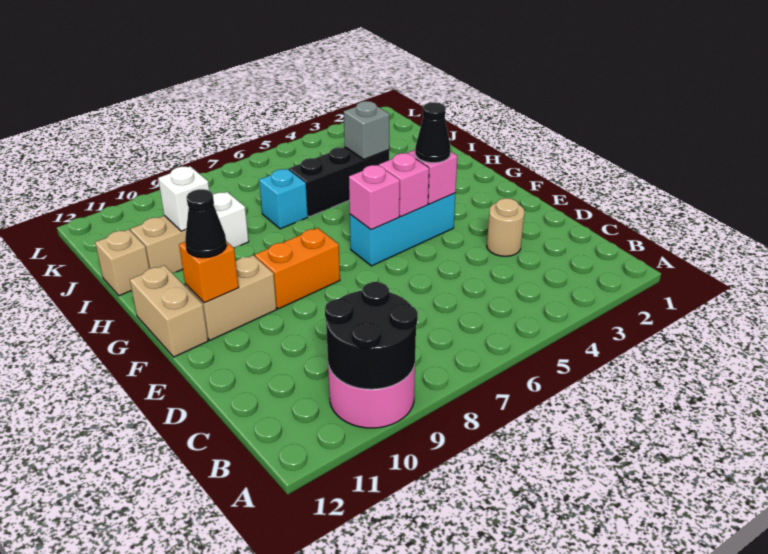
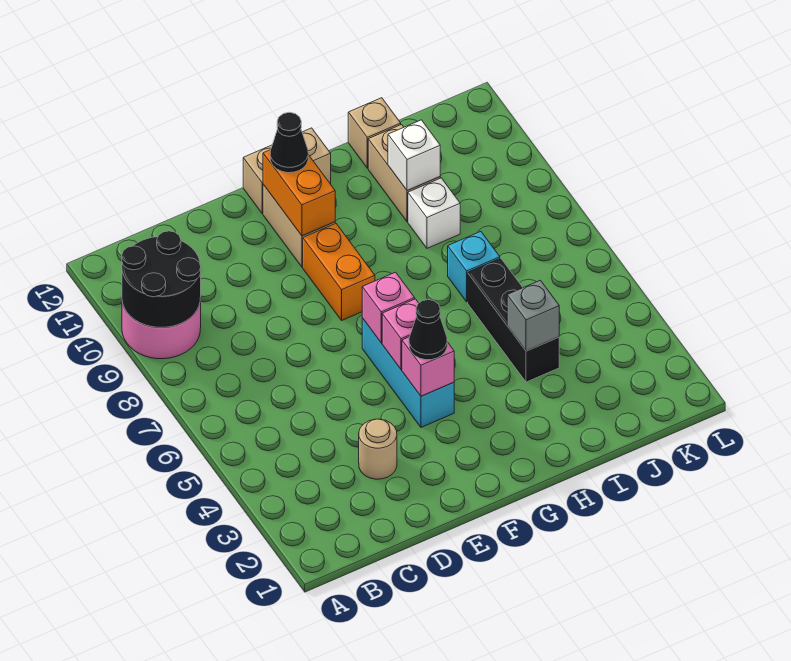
orange brick F11 level 2 -> orange brick F10:F11 level 2

